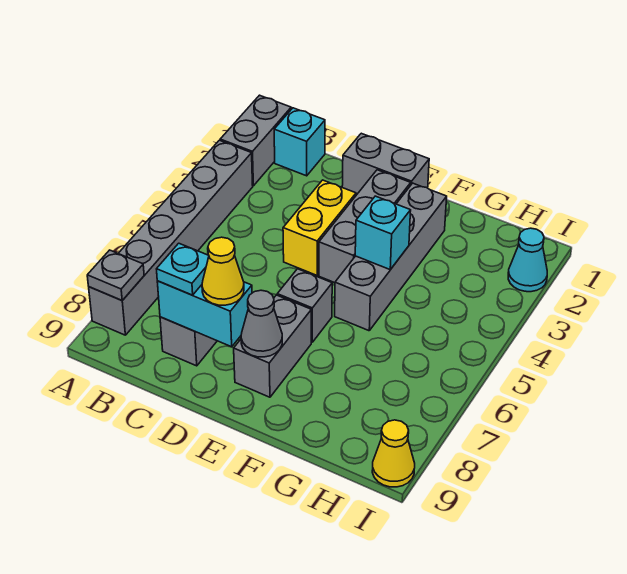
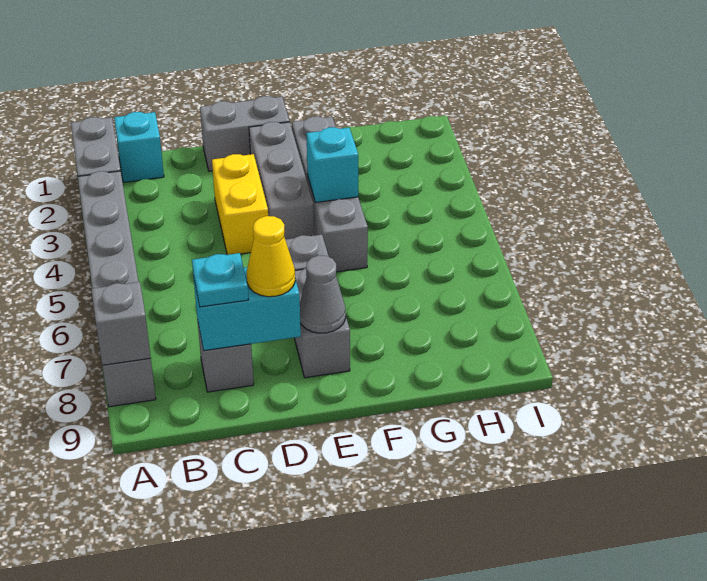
grey plate A8 level 2 -> grey brick A8 level 2
cyan cone I2 level 1 -> none
yellow cone I9 level 1 -> none

